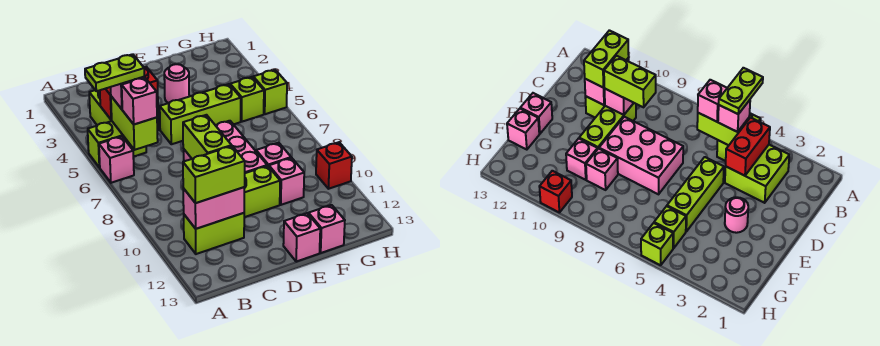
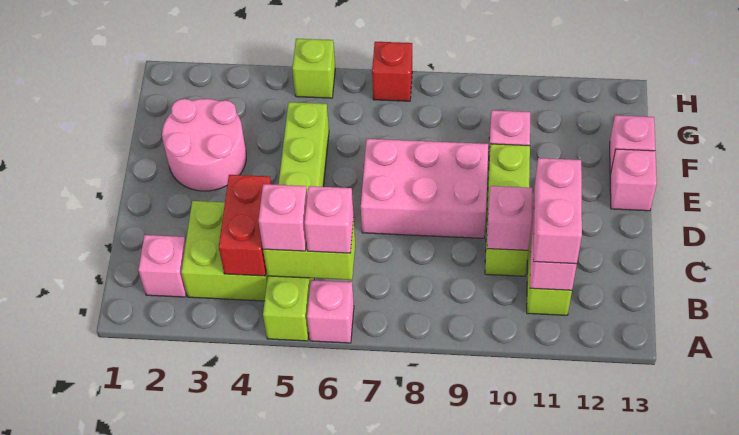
lime plate A5:B5 level 4 -> none
lime brick B11:C11 level 3 -> pink brick B11:C11 level 3
lime brick C9:C10 level 3 -> none
pink round brick E3 level 1 -> pink round brick E2:F3 level 1
pink brick F9 level 1 -> pink brick B2 level 1
lime brick G5 level 1 -> none
red brick H10 level 1 -> red brick H7 level 1

